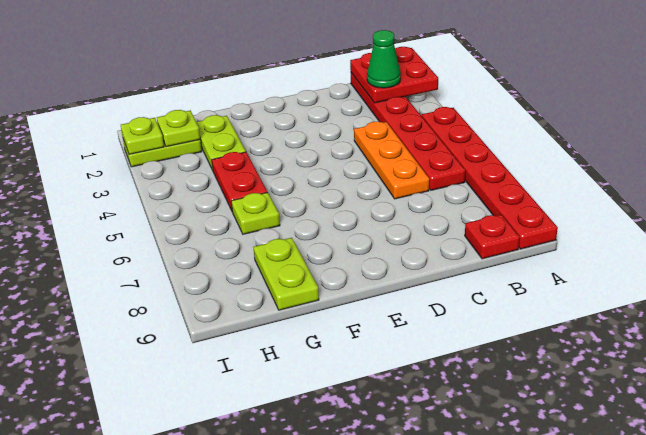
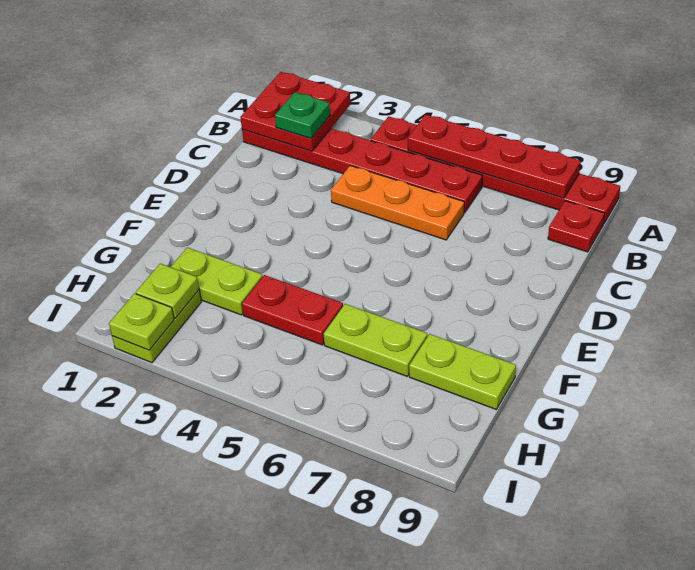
none -> red plate A5:A8 level 2
green cone B2 level 3 -> green plate B2 level 3
lime plate G6 level 1 -> lime plate G6:G7 level 1

